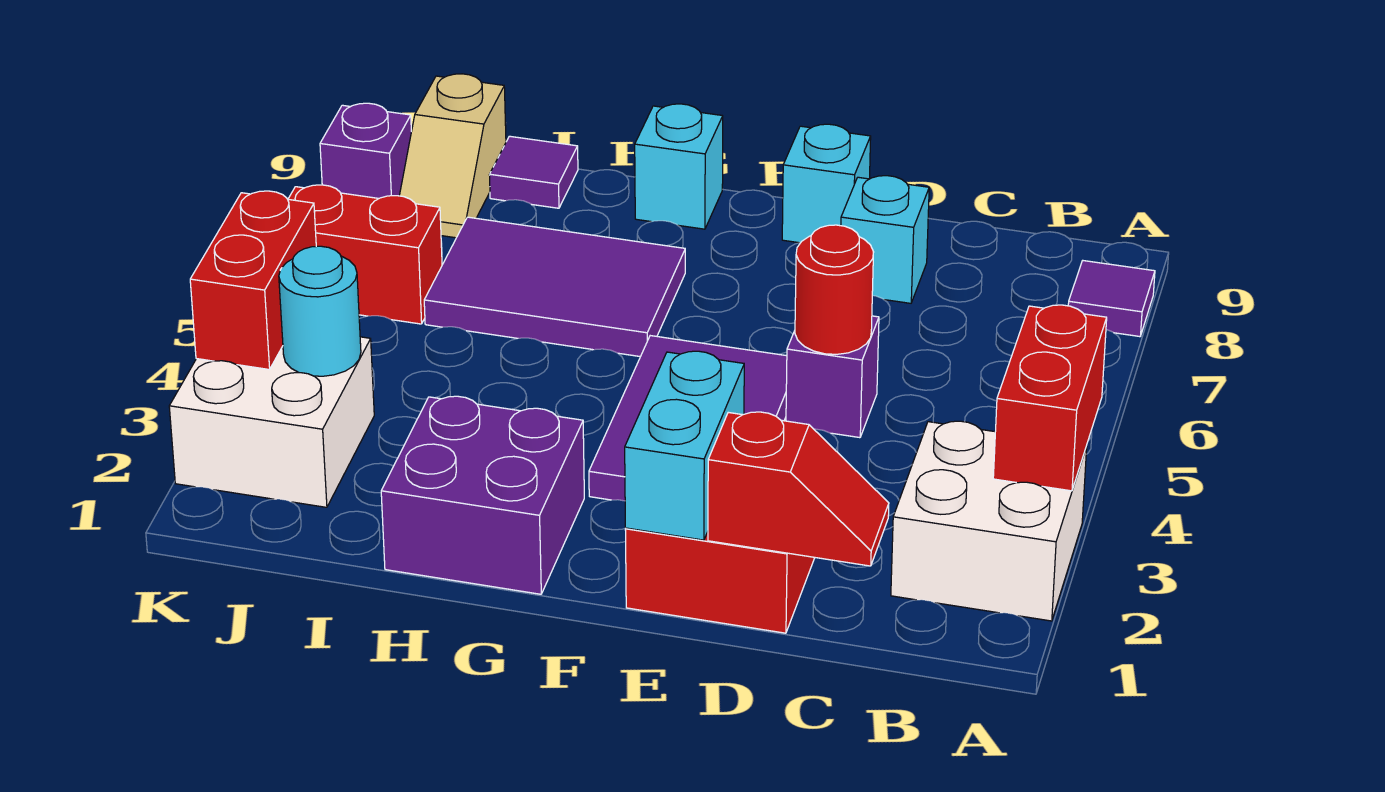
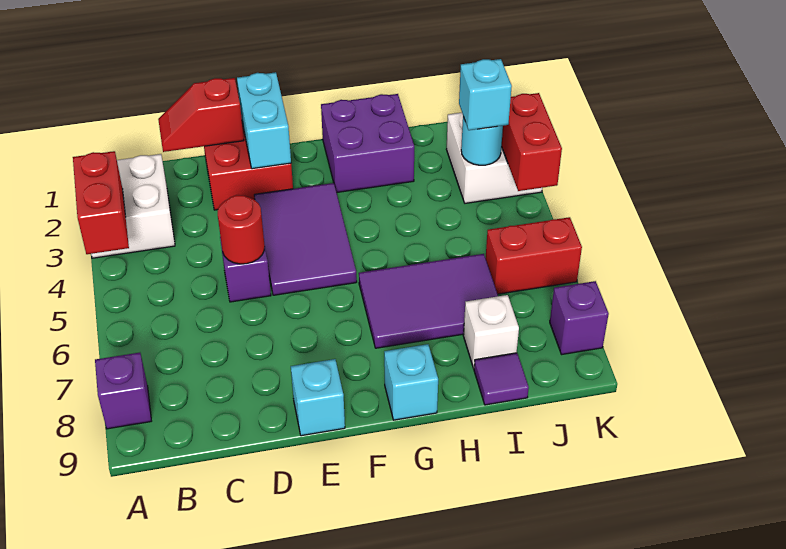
purple tile A8 level 1 -> purple brick A8 level 1
cyan brick D8 level 1 -> cyan brick J3 level 3
none -> white brick I8 level 1
tan slope J8:J9 level 1 top 9 -> none

